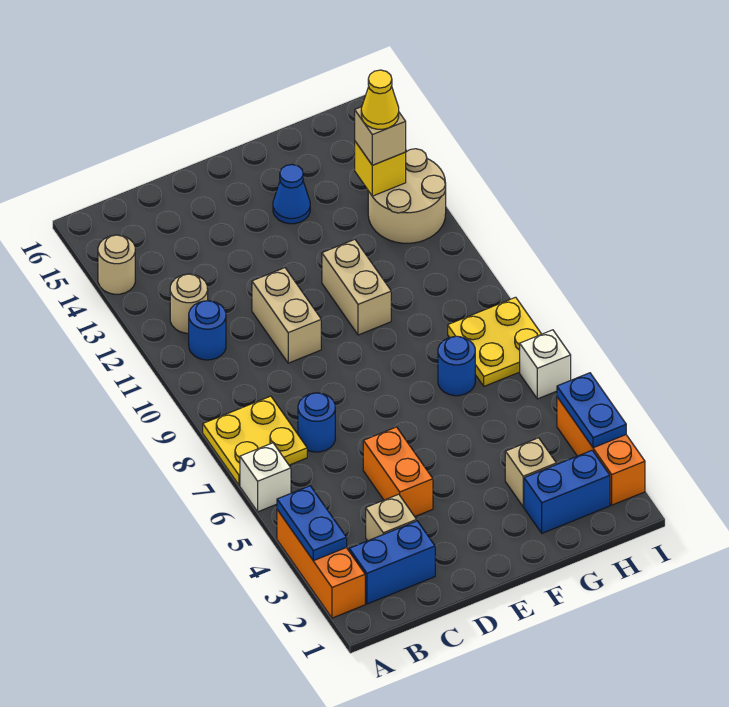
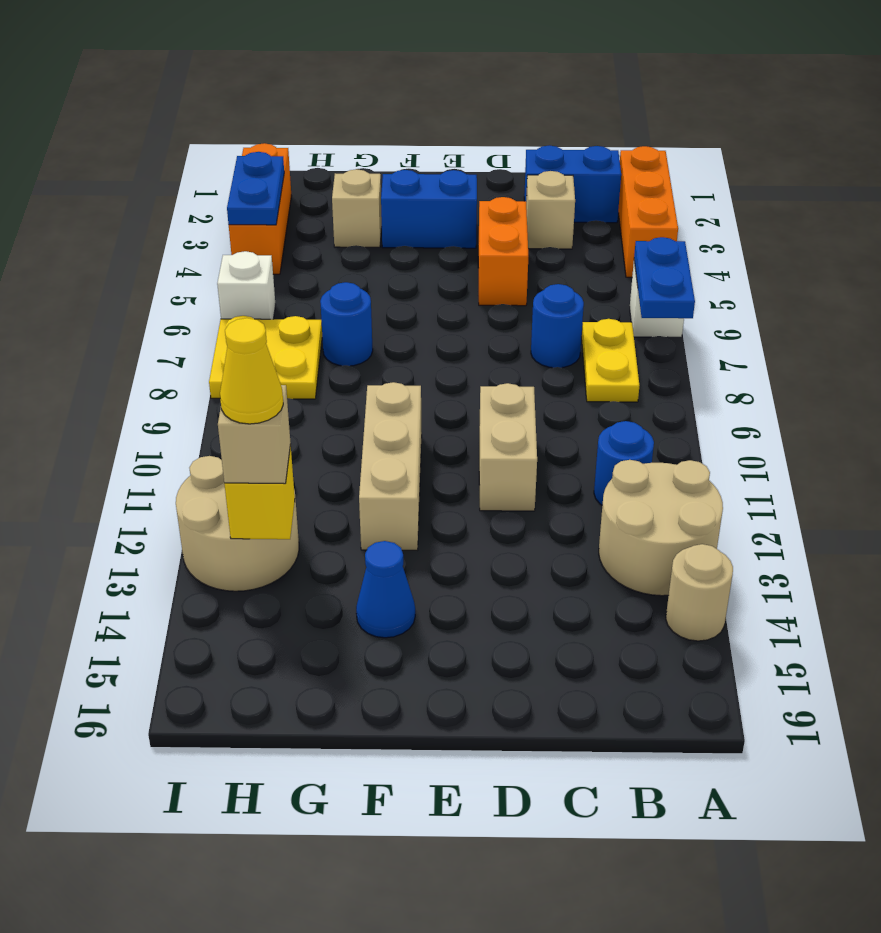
blue plate A3:A4 level 2 -> blue plate A6:A7 level 2
yellow plate A7:B8 level 1 -> yellow plate B7:B8 level 1
tan round brick B12 level 1 -> tan round brick A12:B13 level 1
tan brick F10:F11 level 1 -> tan brick F10:F12 level 1
blue brick G2:H2 level 1 -> blue brick E3:F3 level 1

